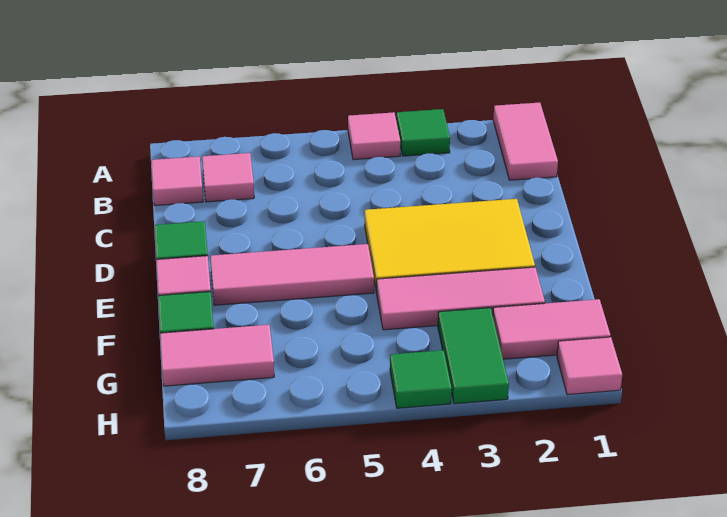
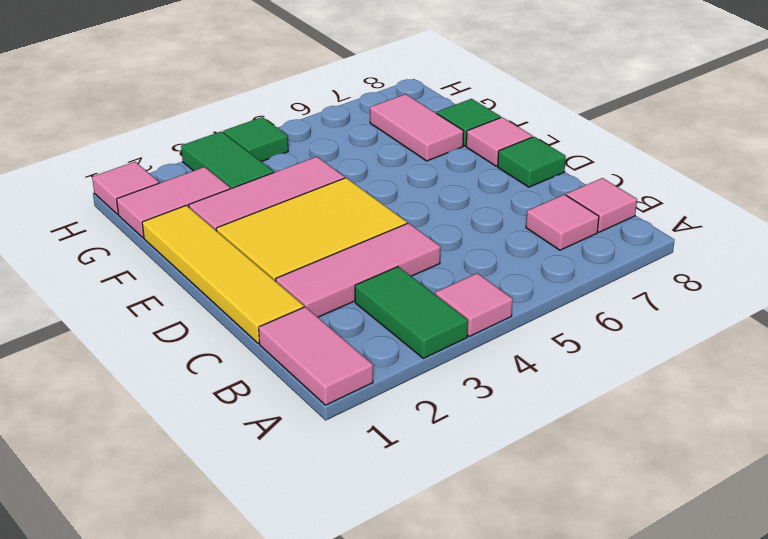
green tile A3 level 1 -> green tile A3:B3 level 1
none -> yellow tile C1:F1 level 1
pink tile E5:E7 level 1 -> pink tile C2:C4 level 1
pink tile G7:G8 level 1 -> pink tile F7:G7 level 1

